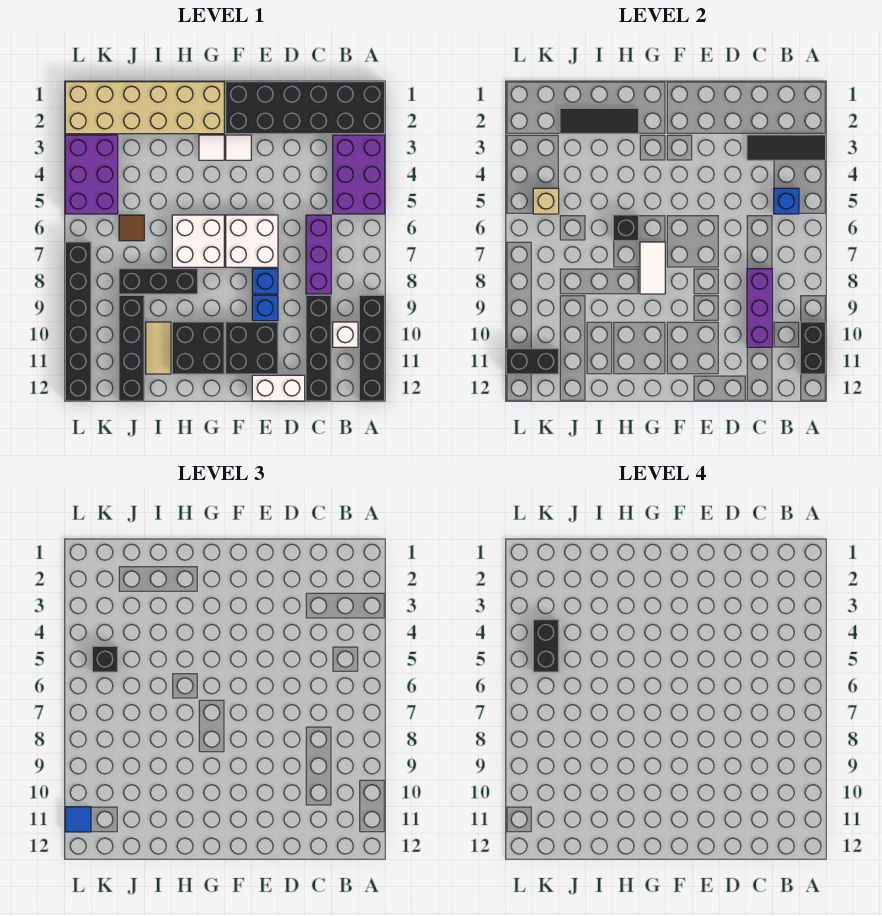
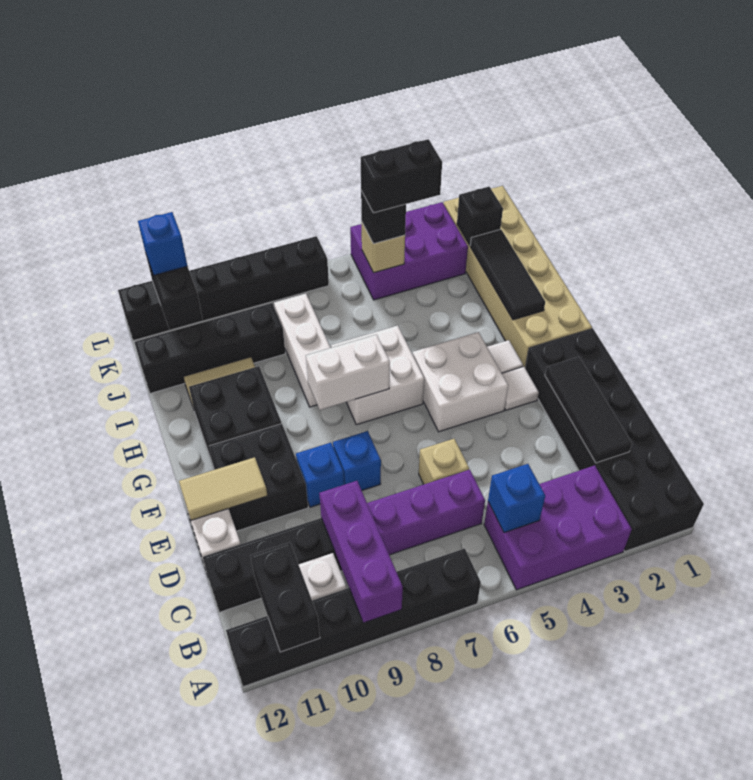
black tile A3:C3 level 2 -> black tile C2:E2 level 2
black brick A9:A12 level 1 -> black brick A7:A12 level 1
black brick A10:A11 level 2 -> black brick A11:B11 level 2
purple brick C8:C10 level 2 -> purple brick A9:C9 level 2
none -> tan brick D6 level 1
white brick E6:F7 level 1 -> white brick F4:G5 level 1
none -> tan tile E11:E12 level 2
white tile G7:G8 level 2 -> white brick G7:G8 level 2
black brick H6 level 2 -> black brick K2 level 2
black brick H8:J8 level 1 -> white brick H8:J8 level 1
brown tile J6 level 1 -> none
blue tile L11 level 3 -> blue brick L11 level 3

